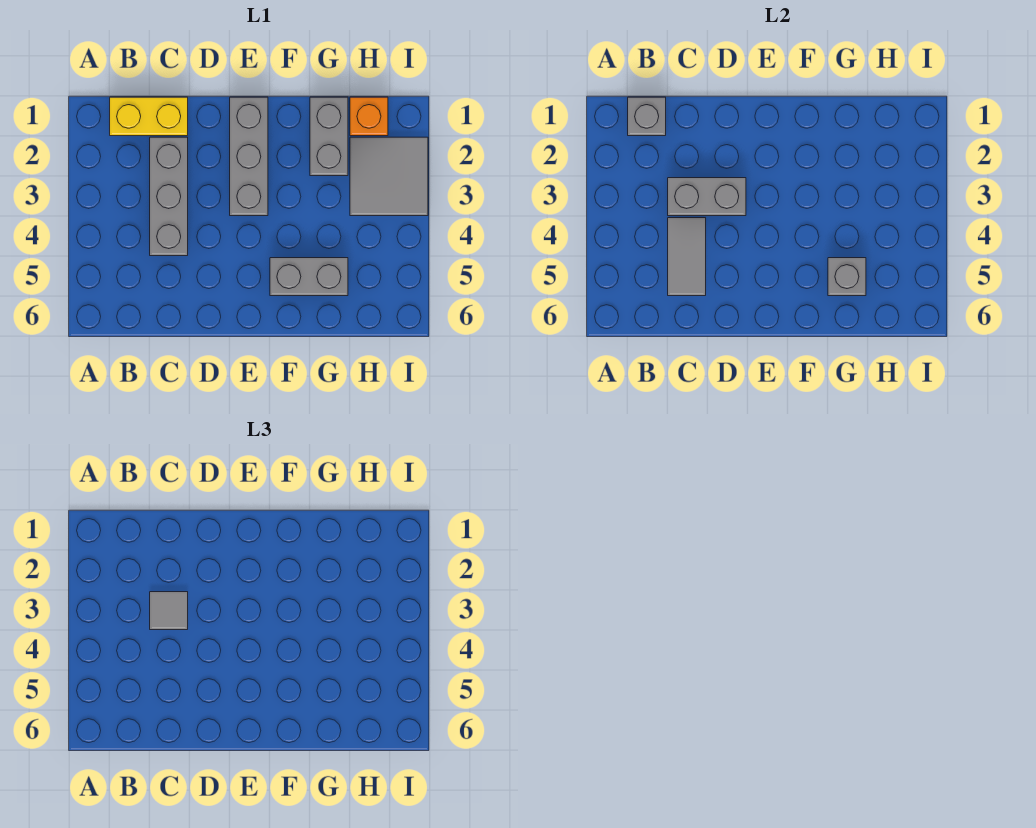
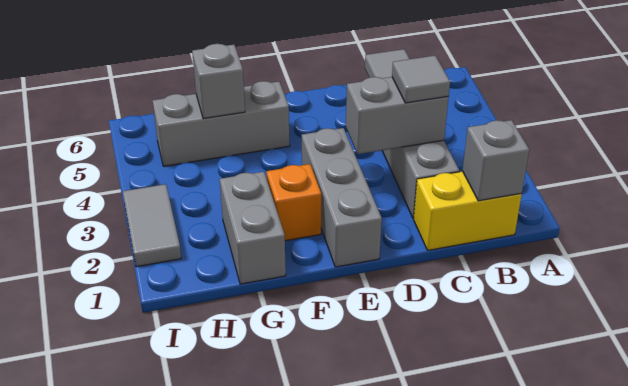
grey brick F5:G5 level 1 -> grey brick F5:H5 level 1
orange brick H1 level 1 -> orange brick F2 level 1
grey tile H2:I3 level 1 -> grey tile I2:I3 level 1

